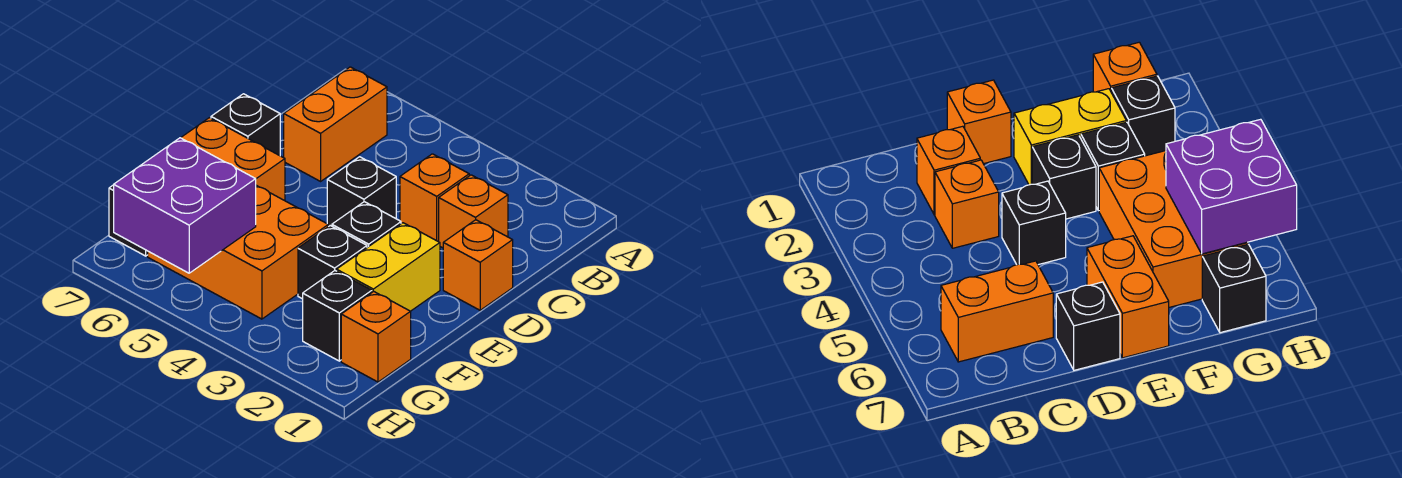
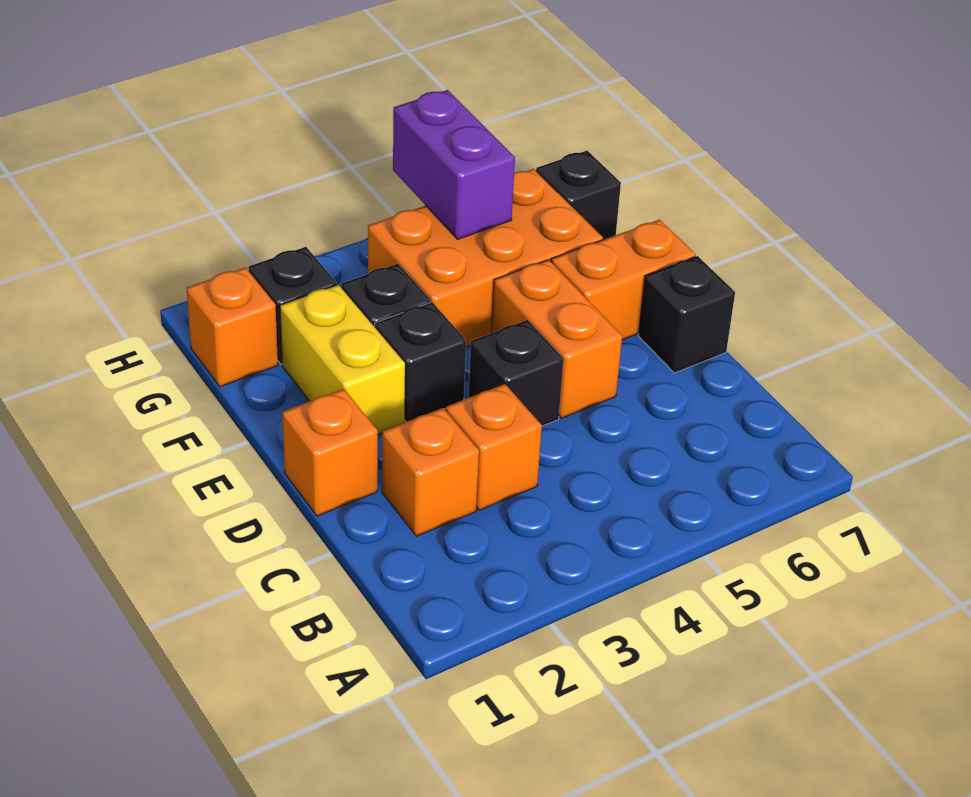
orange brick B6:C6 level 1 -> orange brick D5:E5 level 1
purple brick G5:H6 level 2 -> purple brick G5:H5 level 2

